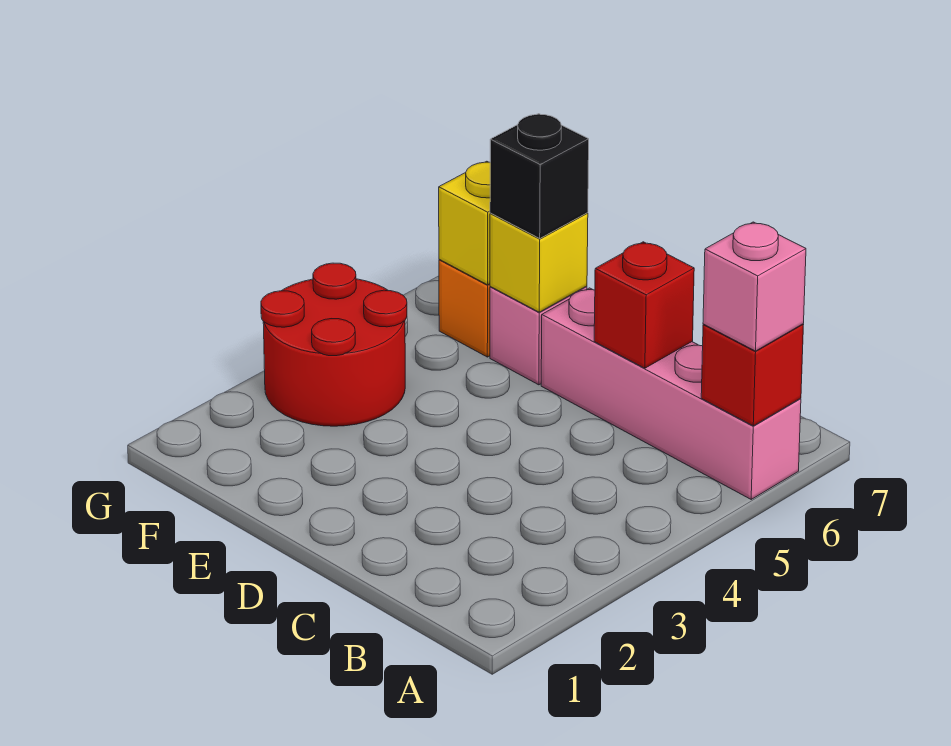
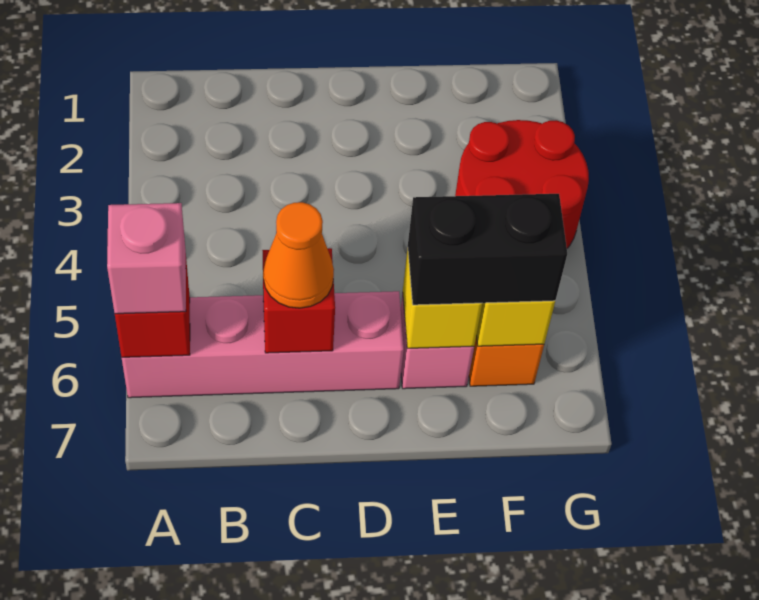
none -> orange cone C6 level 3
black brick E6 level 3 -> black brick E6:F6 level 3

